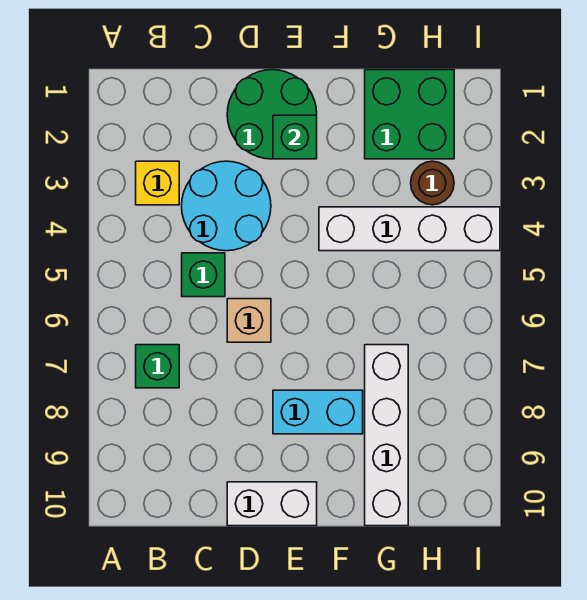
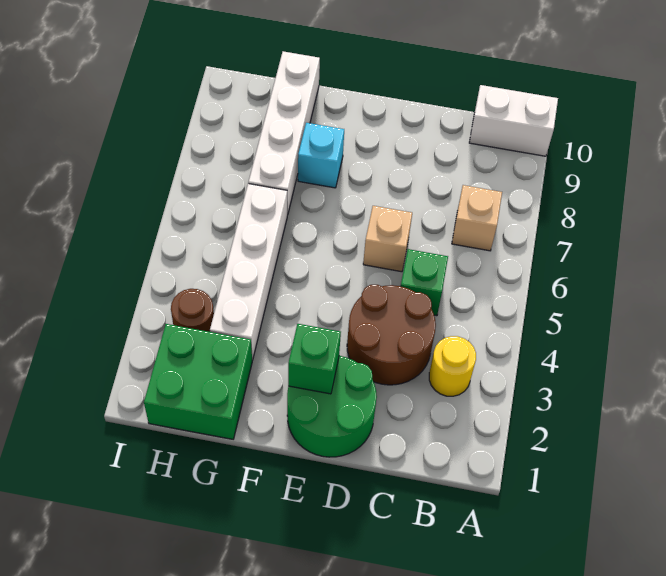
yellow brick B3 level 1 -> yellow round brick B3 level 1
green brick B7 level 1 -> tan brick B7 level 1
cyan round brick C3:D4 level 1 -> brown round brick C3:D4 level 1
white brick D10:E10 level 1 -> white brick A10:B10 level 1
cyan brick E8:F8 level 1 -> cyan brick F8 level 1
white brick F4:I4 level 1 -> white brick G3:G6 level 1

